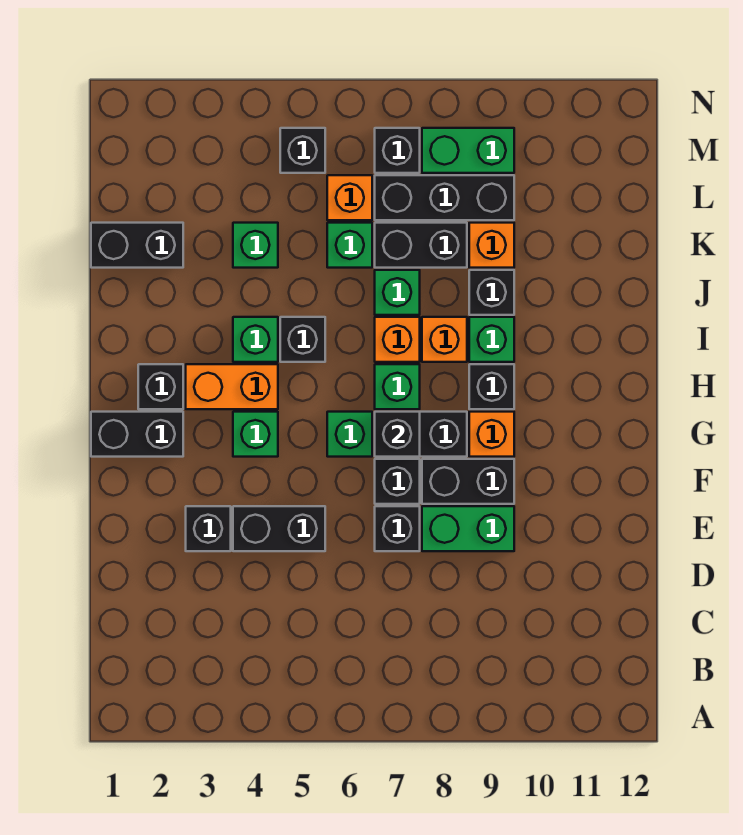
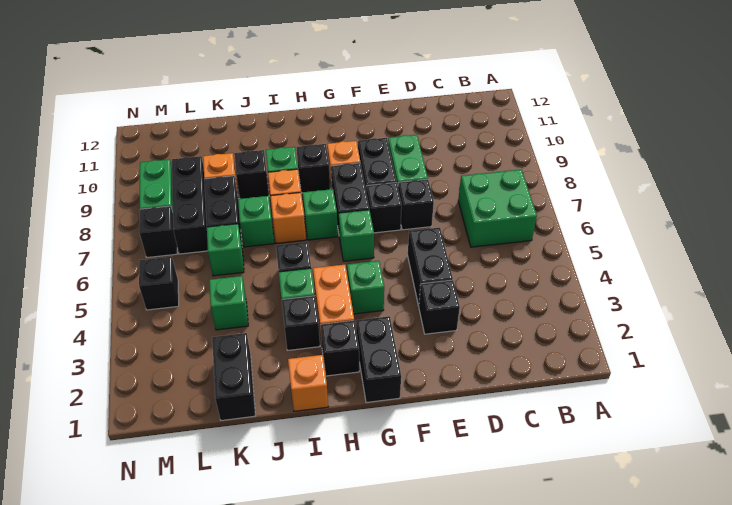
none -> green brick B6:C7 level 1
black brick G7 level 2 -> black brick I3 level 1
orange brick L6 level 1 -> orange brick I1 level 1

